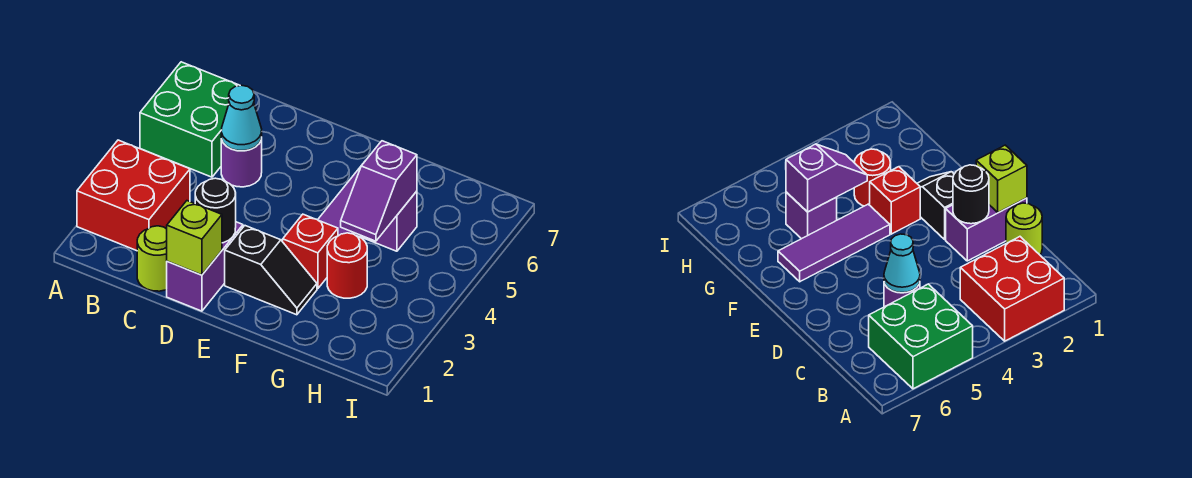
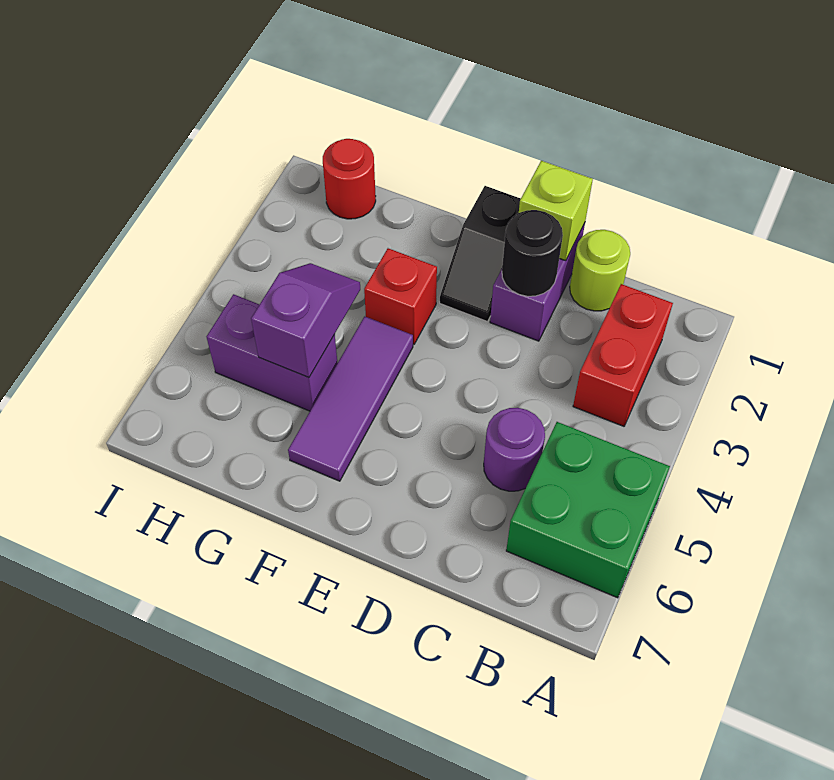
red brick A2:B3 level 1 -> red brick B2:B3 level 1
cyan cone C5 level 2 -> none
black slope E2:F2 level 1 top E -> black slope E1:E2 level 1 top 1
red round brick G3 level 1 -> red round brick H1 level 1
purple brick G5 level 1 -> purple brick G5:H5 level 1

